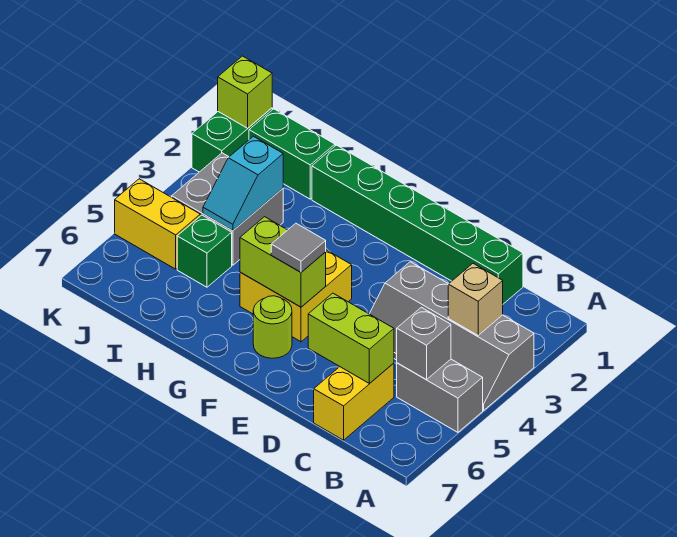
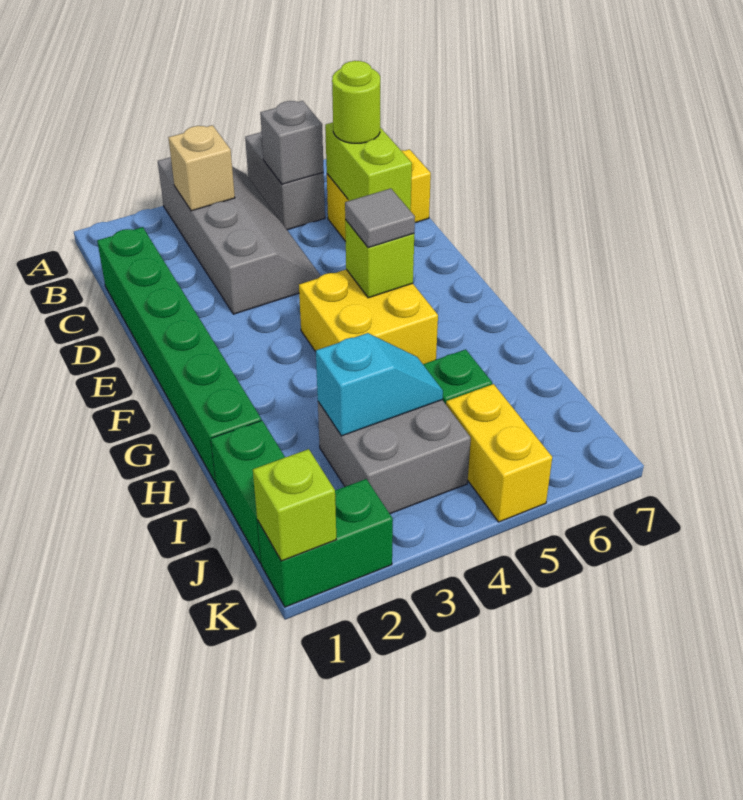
lime brick F5:G5 level 2 -> lime brick F5 level 2
lime round brick F6 level 1 -> lime round brick C6 level 3

